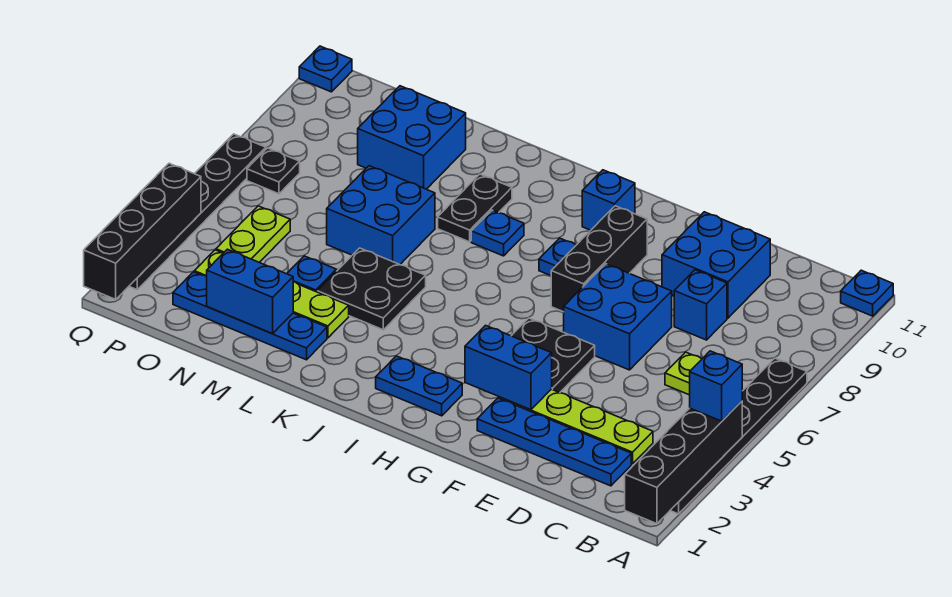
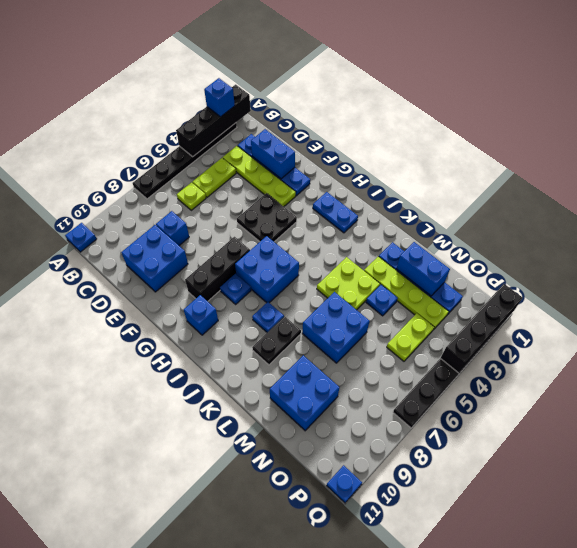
blue brick A4 level 3 -> blue brick A2 level 3
none -> lime plate C4:C5 level 1
blue brick E6:F7 level 1 -> blue brick H6:I7 level 1
blue brick F3:G3 level 2 -> blue brick D2:E2 level 2
black plate K4:L5 level 1 -> lime plate K4:L5 level 1
black plate P7 level 1 -> none

